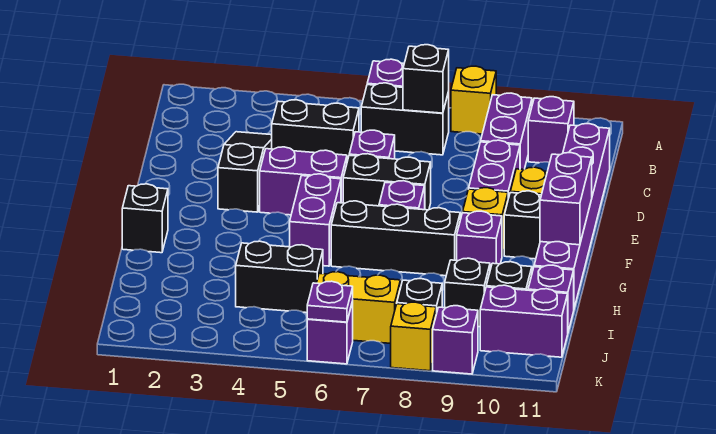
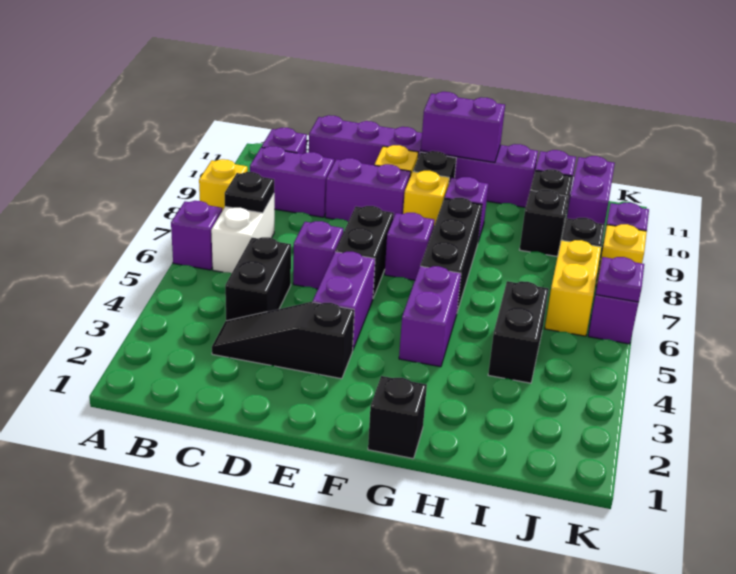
black brick B6:B7 level 1 -> white brick B6:B7 level 1
black brick B7 level 2 -> black plate B7 level 2
purple brick F5:G5 level 1 -> purple brick G4:G5 level 1

